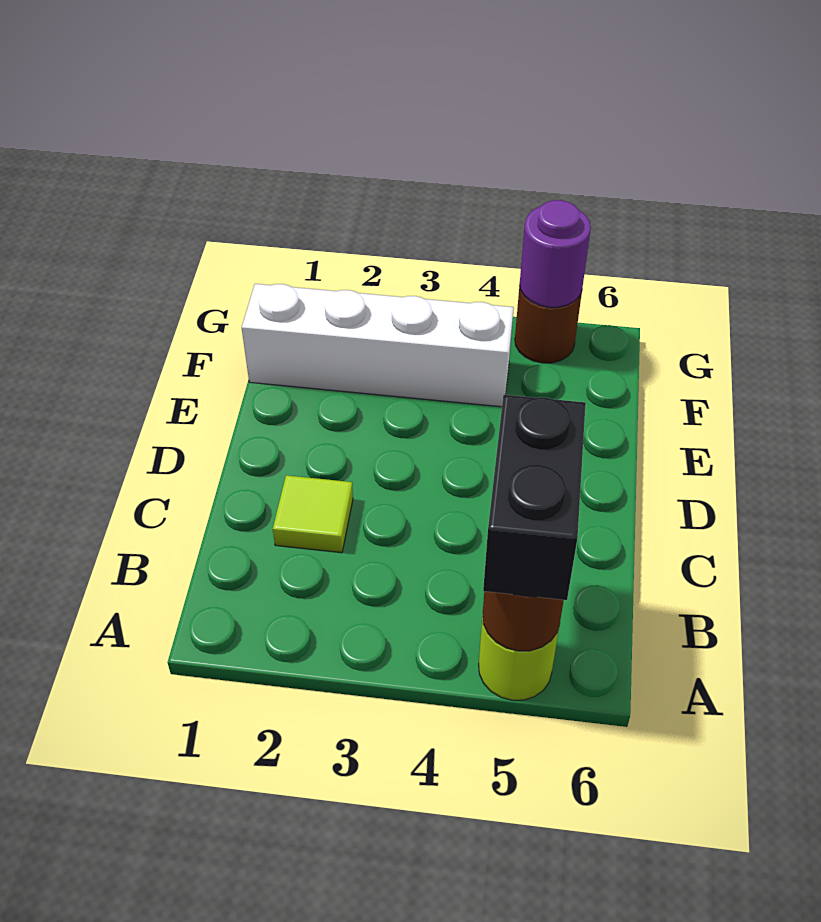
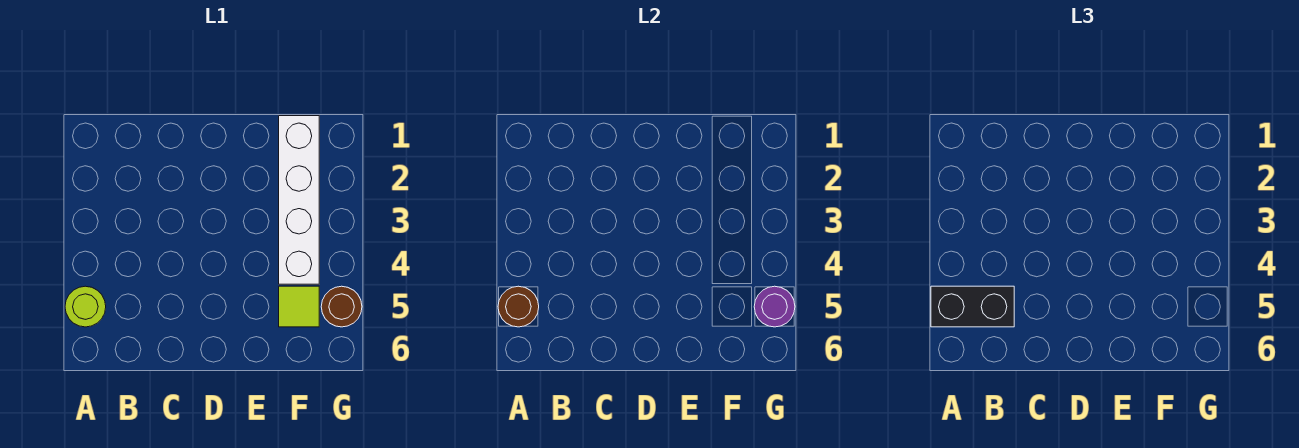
lime tile C2 level 1 -> lime tile F5 level 1

